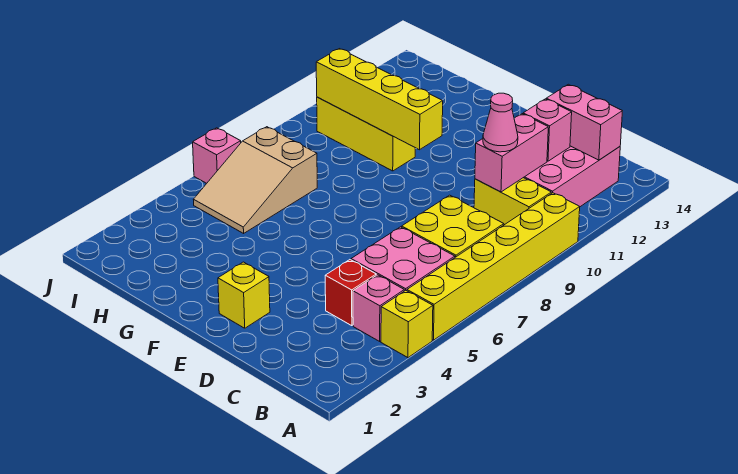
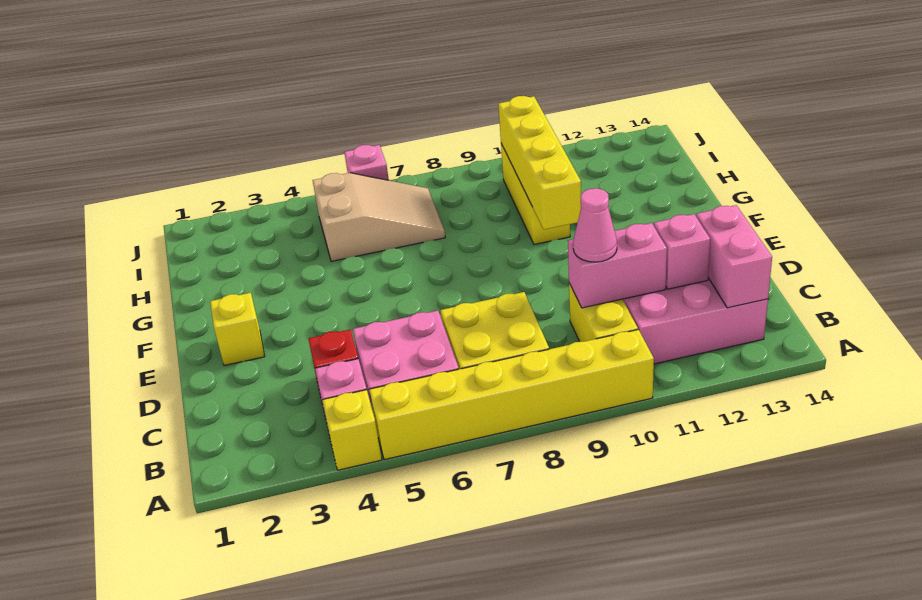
tan slope H5:I7 level 1 top 7 -> tan slope H5:I7 level 1 top 5

